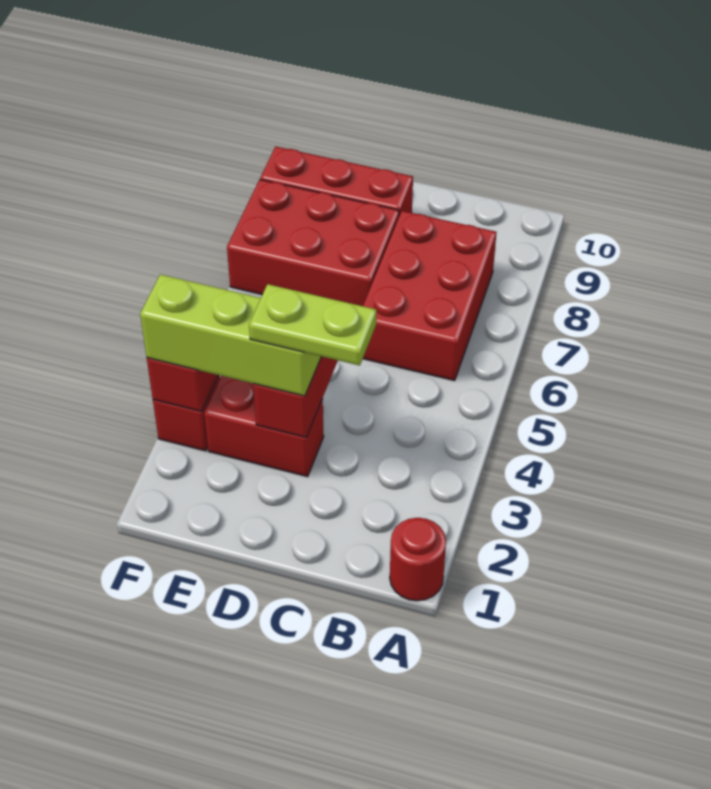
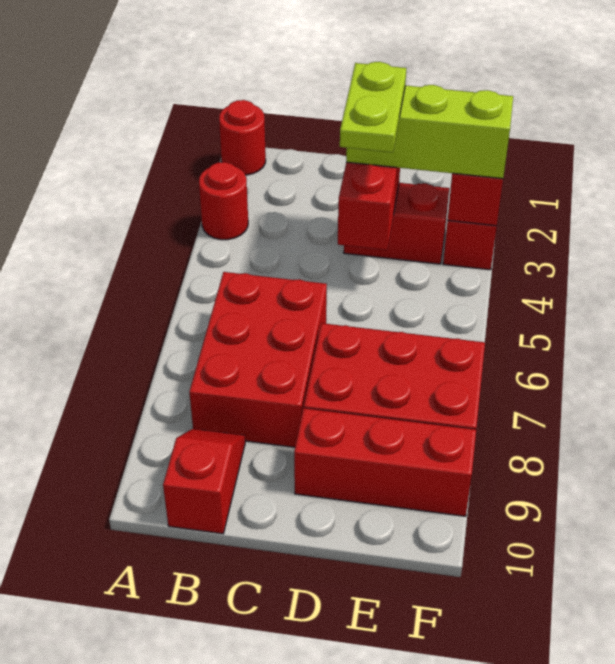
none -> red round brick A3 level 1
none -> red slope B9:B10 level 1 top 10
lime plate C3:D3 level 4 -> lime plate D3:D4 level 4

